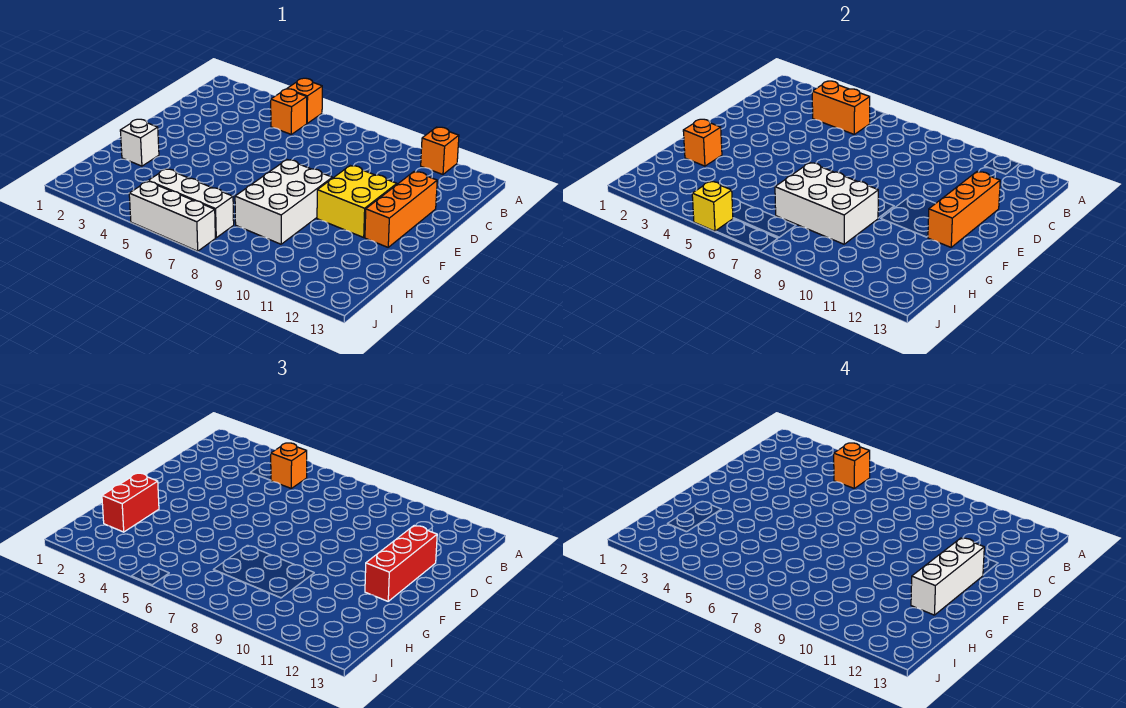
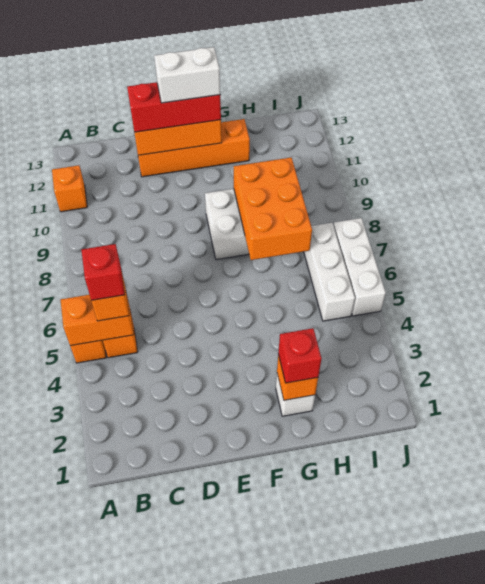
orange brick B4:B5 level 2 -> orange brick A5:B5 level 2
orange brick B5 level 4 -> red brick B5 level 4
orange brick D12:F12 level 1 -> orange brick D12:G12 level 1
yellow brick E10:F11 level 1 -> none
white brick E12:G12 level 4 -> white brick E12:F12 level 4
red brick G2:H2 level 3 -> red brick G2 level 3
white brick G7:H9 level 2 -> orange brick G7:H9 level 2
yellow brick J5 level 2 -> none

